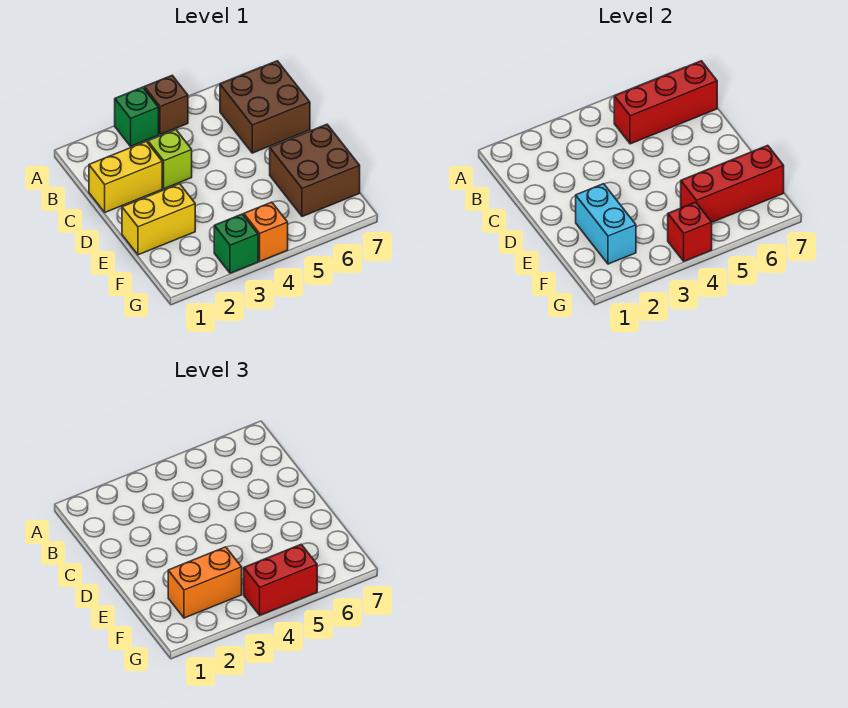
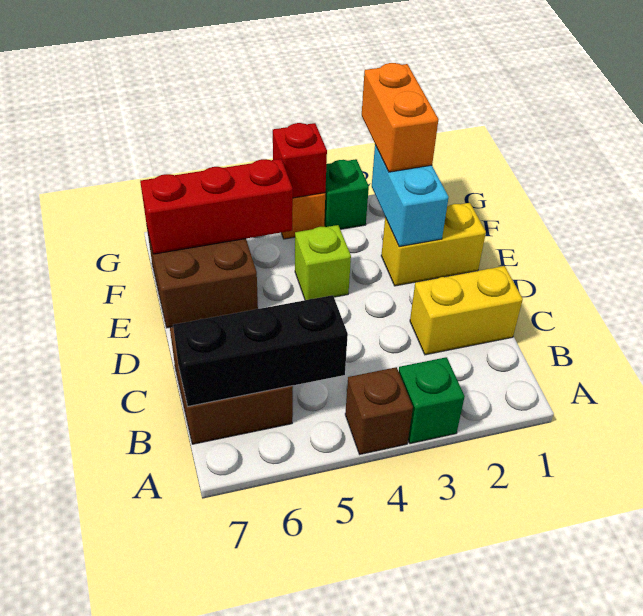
red brick B5:B7 level 2 -> black brick B5:B7 level 2
lime brick C3 level 1 -> lime brick E4 level 1
orange brick F2:F3 level 3 -> orange brick F2:G2 level 3
red brick G4:G5 level 3 -> none

